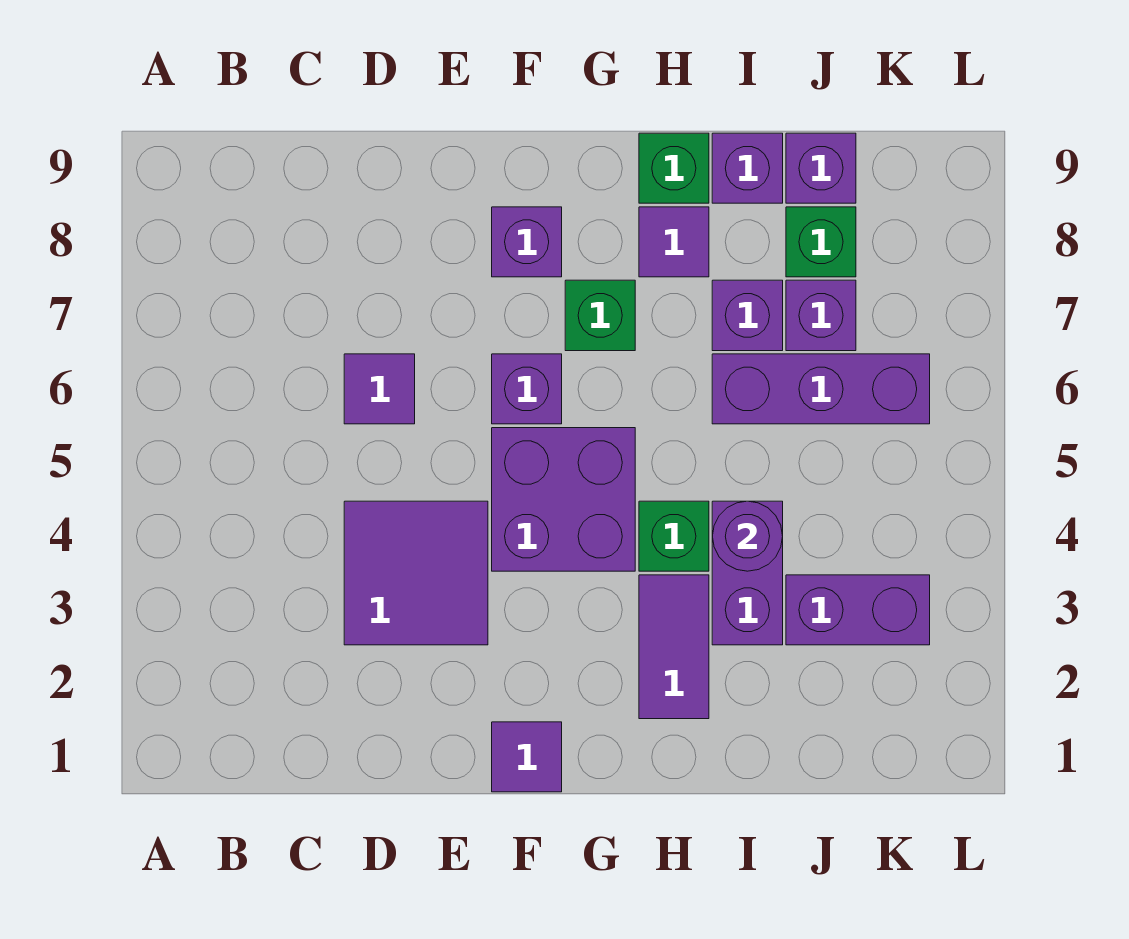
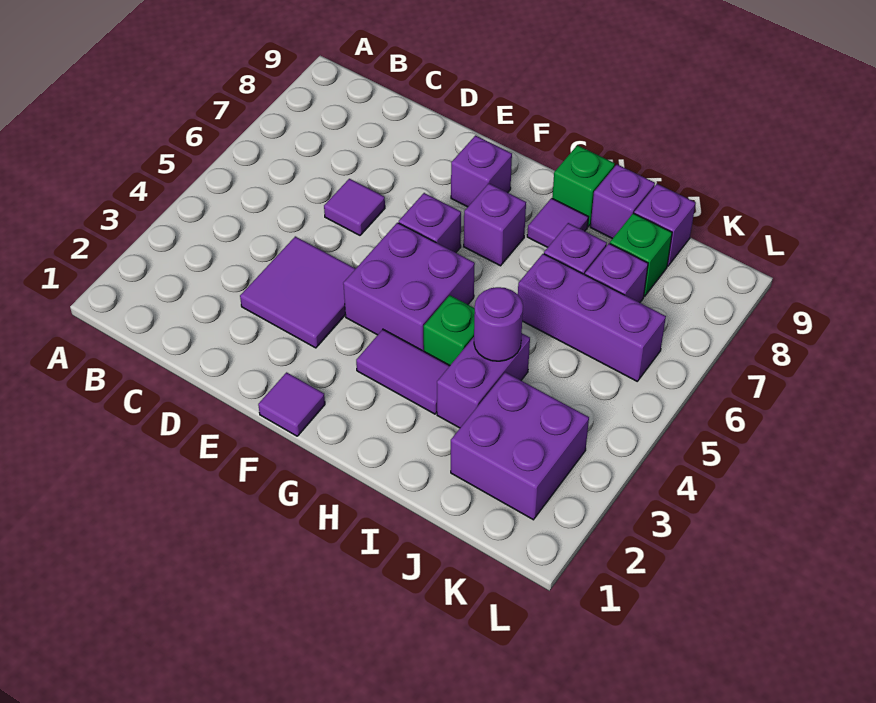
green brick G7 level 1 -> purple brick G7 level 1
purple tile H2:H3 level 1 -> purple tile G3:H3 level 1
purple brick J3:K3 level 1 -> purple brick J2:K3 level 1

